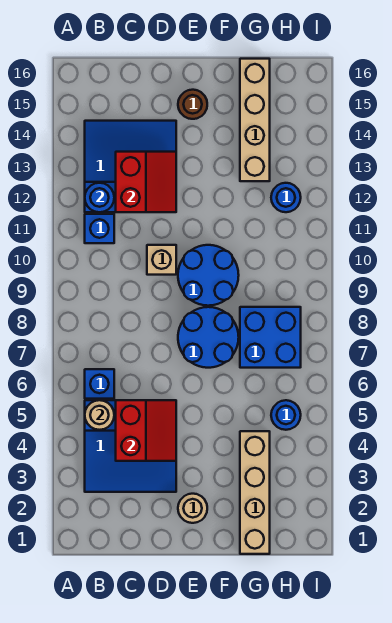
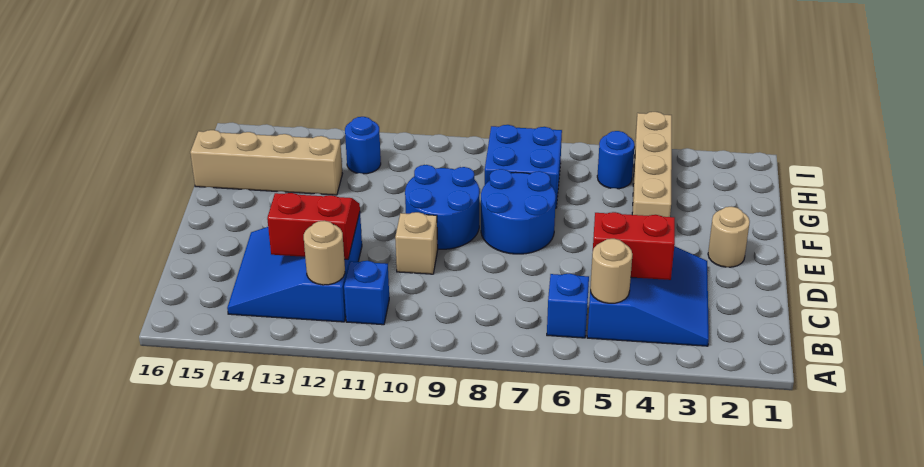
blue round brick B12 level 2 -> tan round brick B12 level 2
brown round brick E15 level 1 -> none
tan brick G1:G4 level 1 -> tan brick F4:I4 level 1

